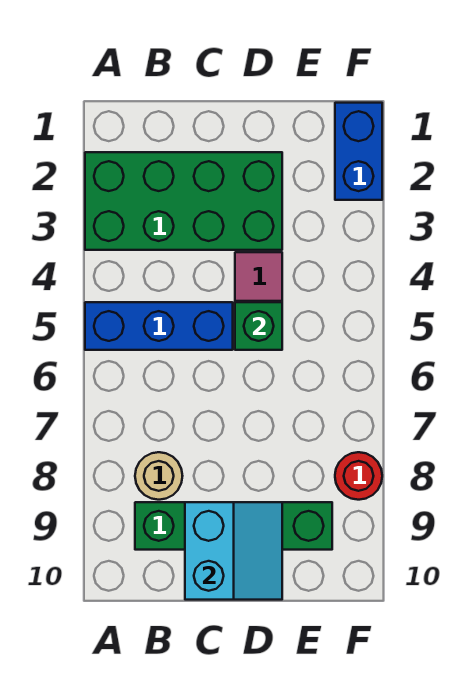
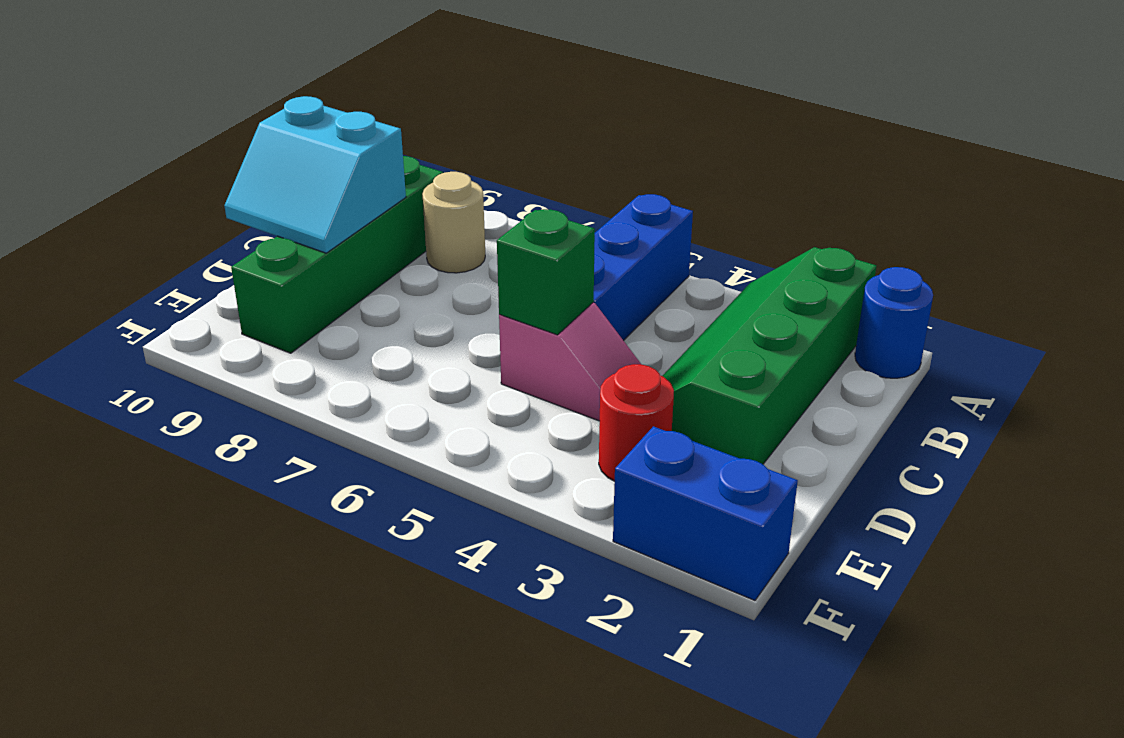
none -> blue round brick A1 level 1
green brick A2:D3 level 1 -> green slope A2:D3 level 1 top 2
red round brick F8 level 1 -> red round brick E3 level 1

